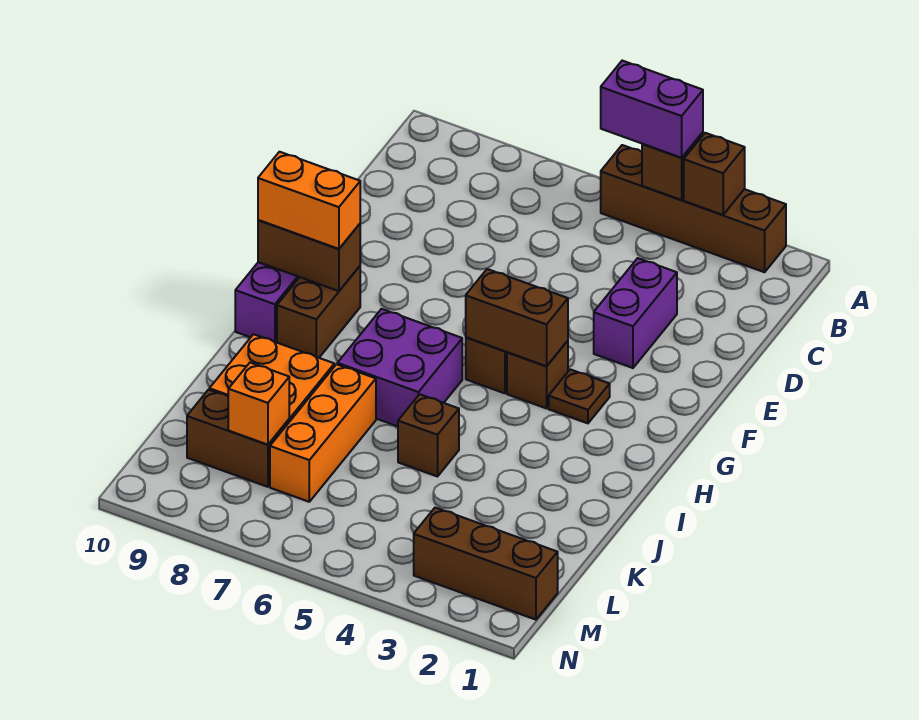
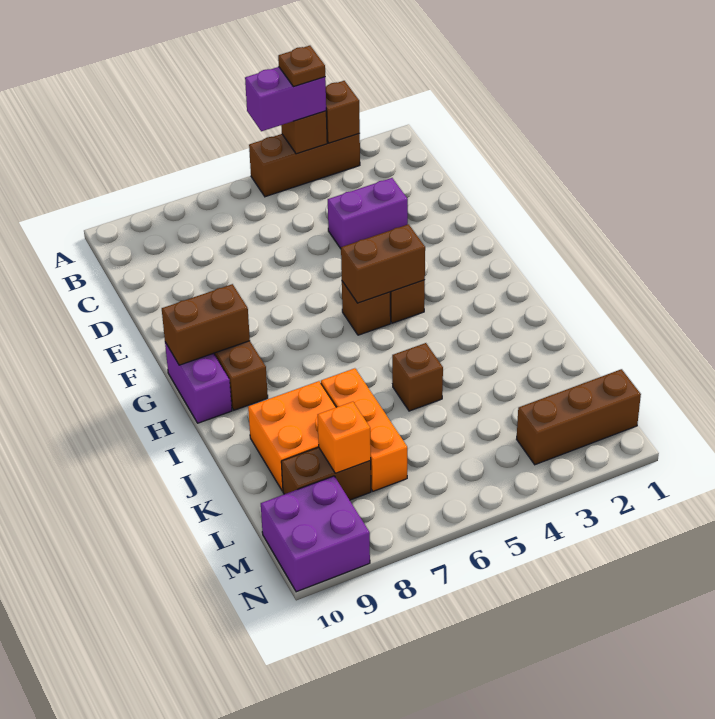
brown brick A2:A5 level 1 -> brown brick A3:A5 level 1
purple brick D3:E3 level 1 -> purple brick D3:D4 level 1
brown plate G3 level 1 -> brown plate A4 level 4
orange brick G9:G10 level 3 -> none
purple brick H6:I7 level 1 -> purple brick M9:N10 level 1

